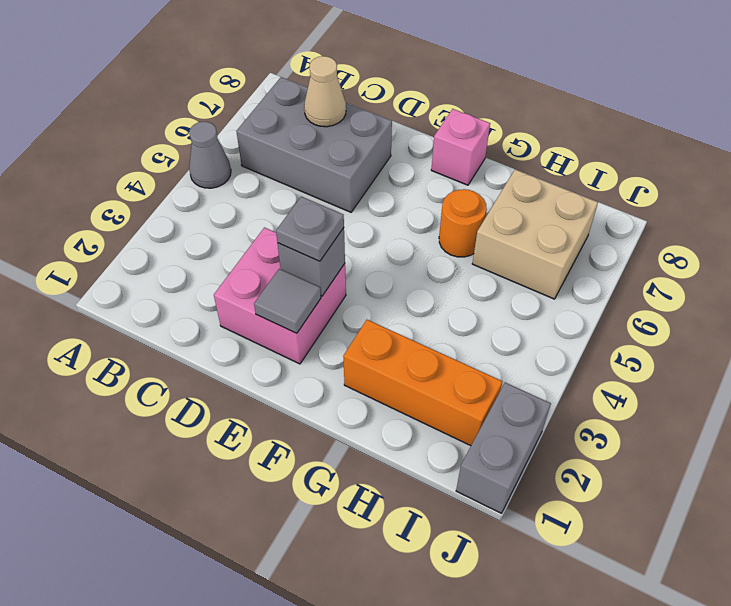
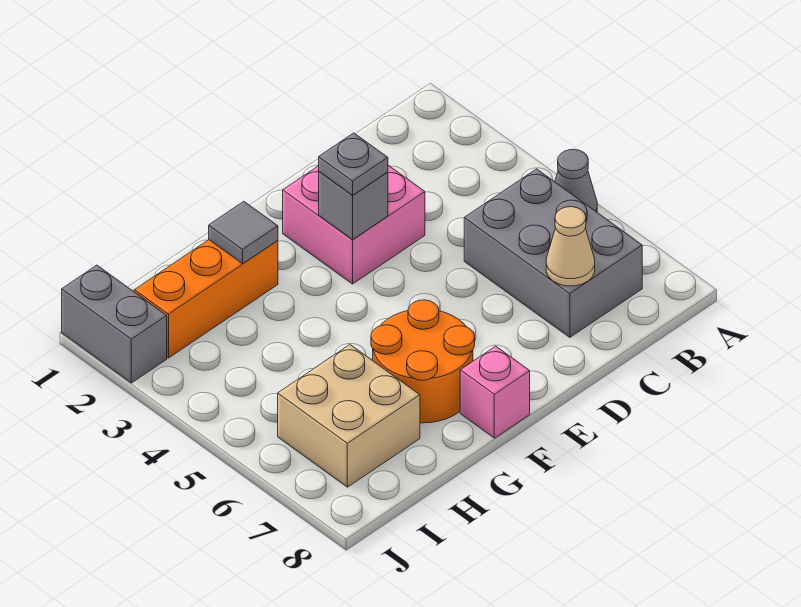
grey brick B6:D7 level 1 -> grey brick B5:C7 level 1
grey tile E2 level 2 -> grey tile G2 level 2
orange round brick G6 level 1 -> orange round brick F6:G7 level 1

